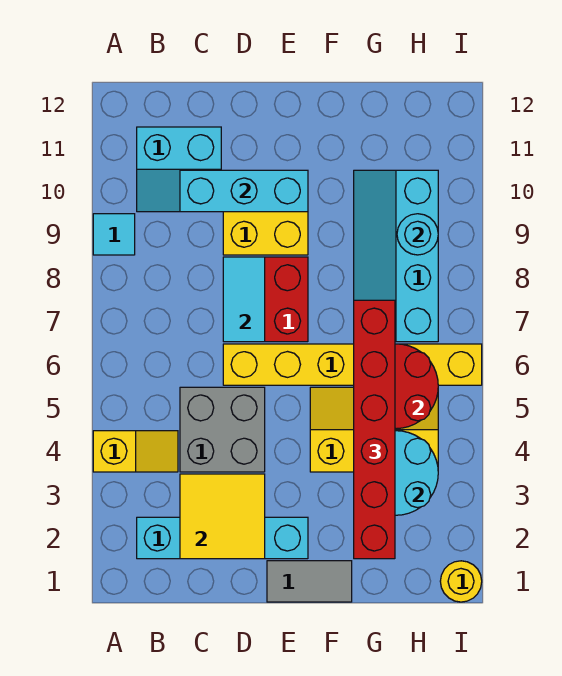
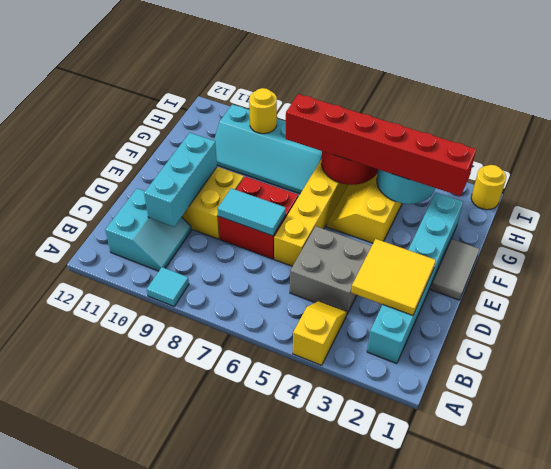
cyan brick B2:E2 level 1 -> cyan brick B2:G2 level 1
cyan round brick H9 level 2 -> yellow round brick H9 level 2

